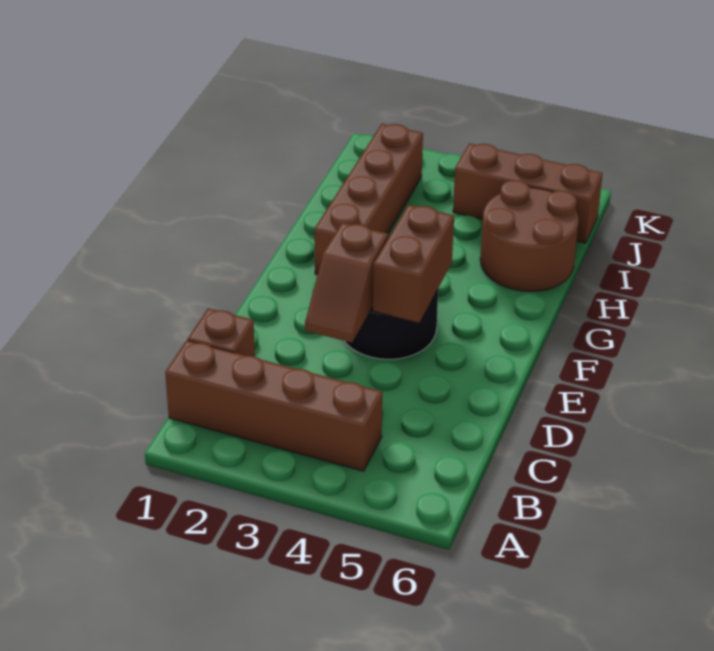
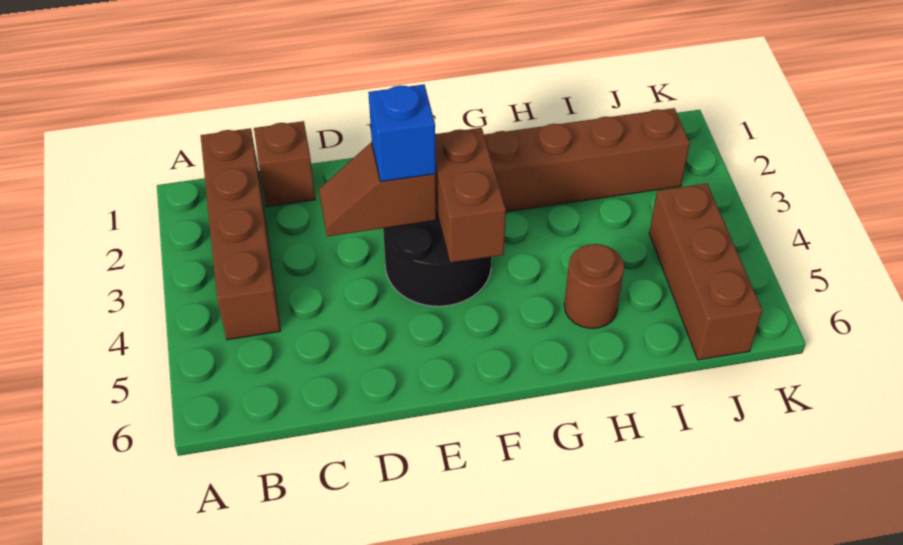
none -> blue brick E3 level 3
brown brick E4:F4 level 2 -> brown brick F3:F4 level 2
brown round brick H5:I6 level 1 -> brown round brick H5 level 1

